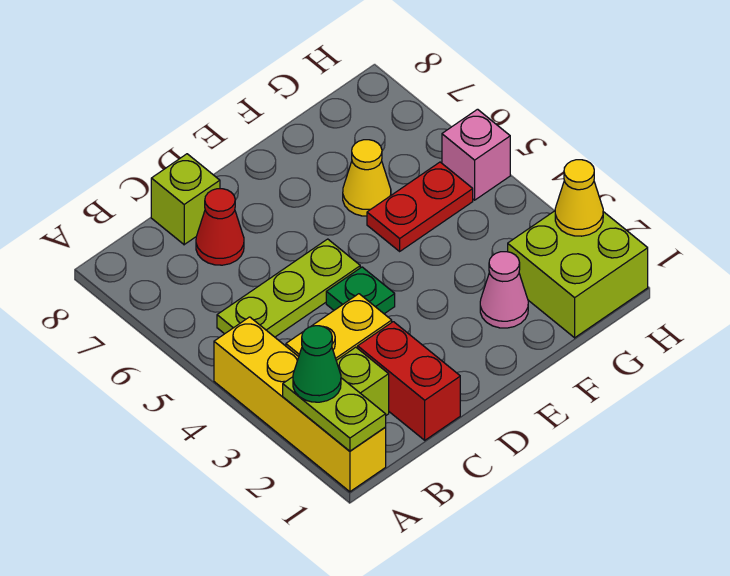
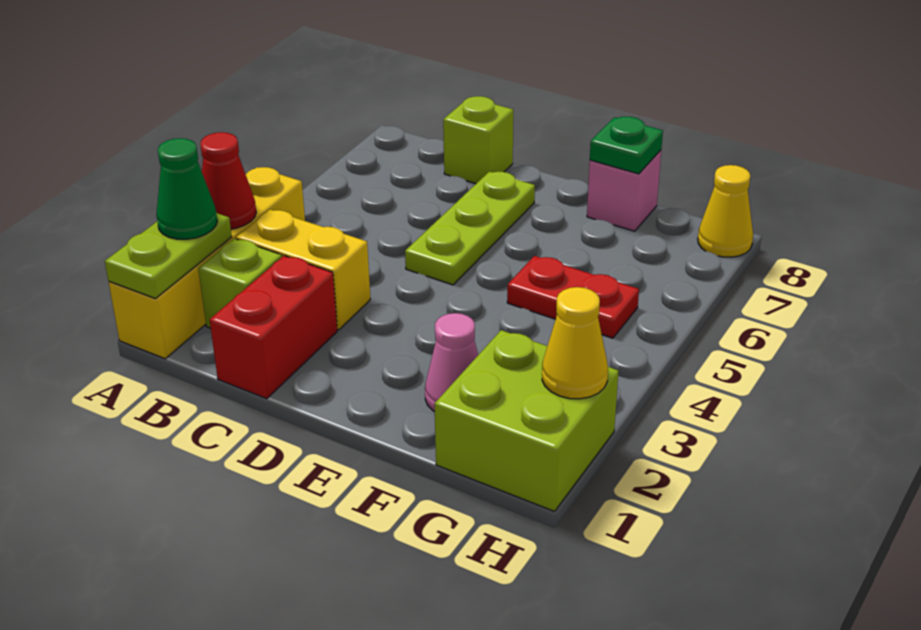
lime plate B5:D5 level 1 -> lime plate D5:D7 level 1
red cone C7 level 1 -> red cone A3 level 2
green plate D4 level 1 -> green plate F8 level 2
yellow cone F6 level 1 -> yellow cone H8 level 1
pink brick H5 level 1 -> pink brick F8 level 1

